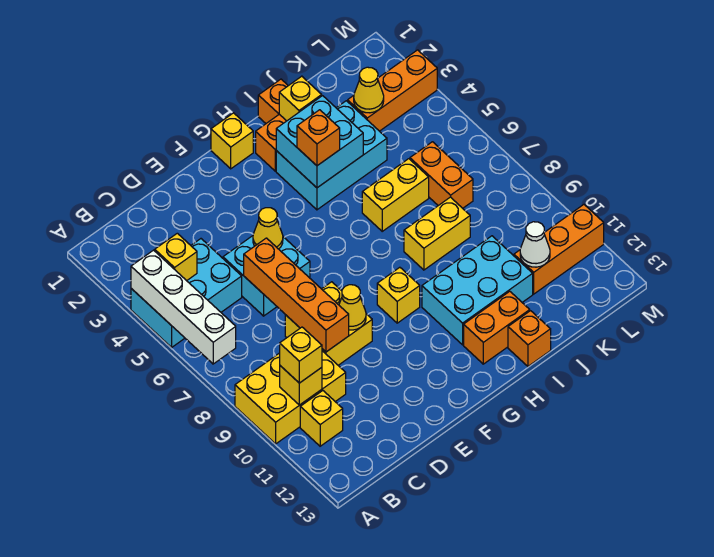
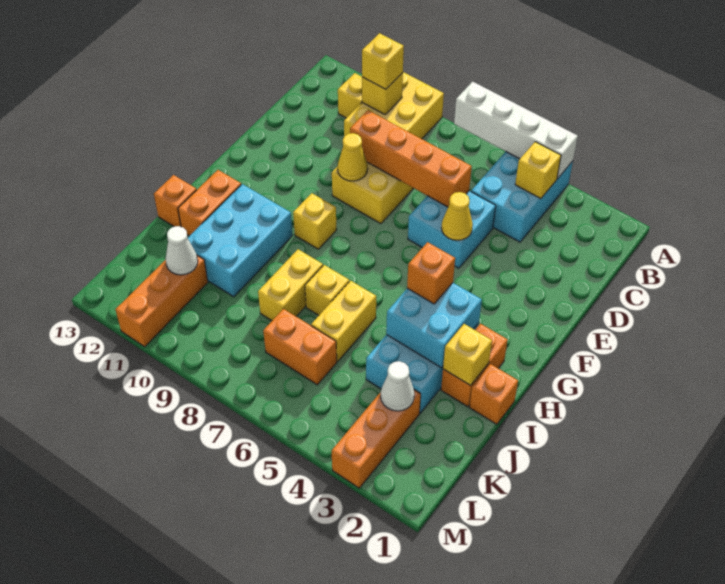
yellow brick G1 level 1 -> yellow brick I7 level 1
yellow cone K3 level 2 -> white cone K3 level 2

